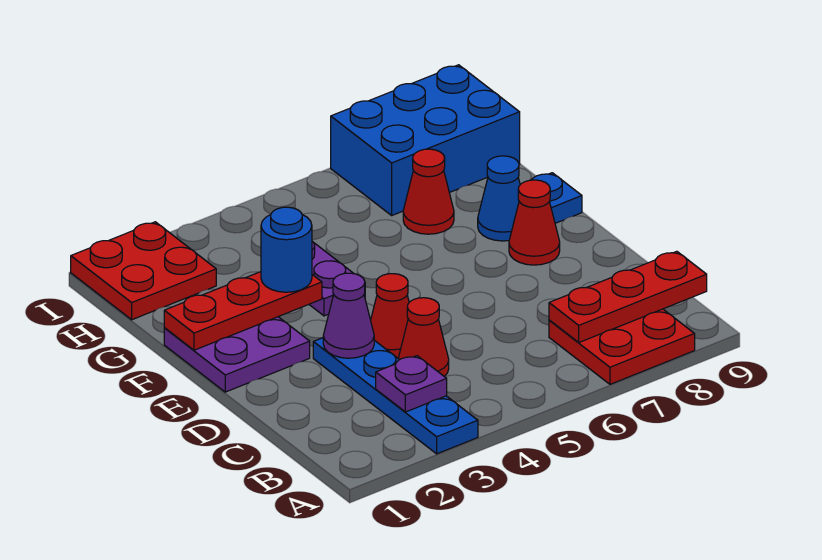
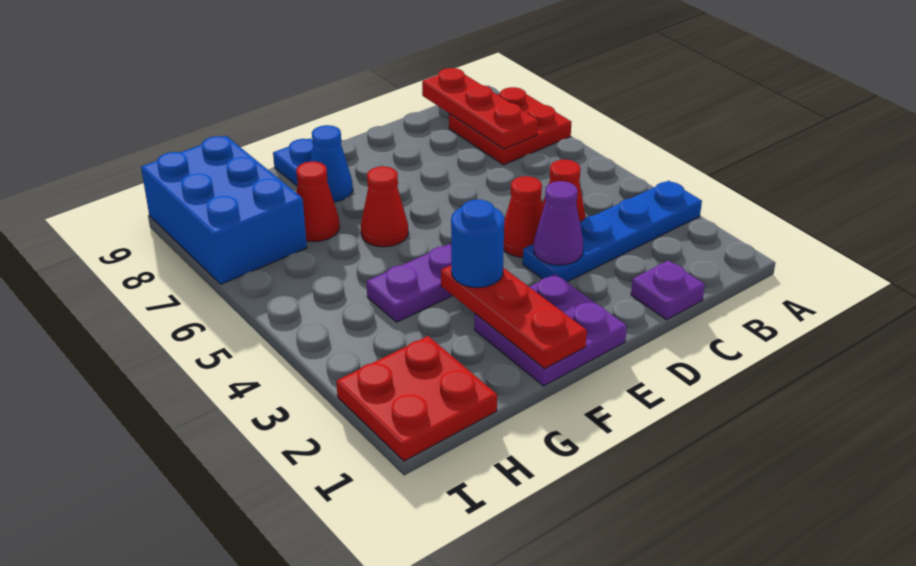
purple plate B3 level 2 -> purple plate C1 level 1
red cone E8 level 1 -> red cone F6 level 1

